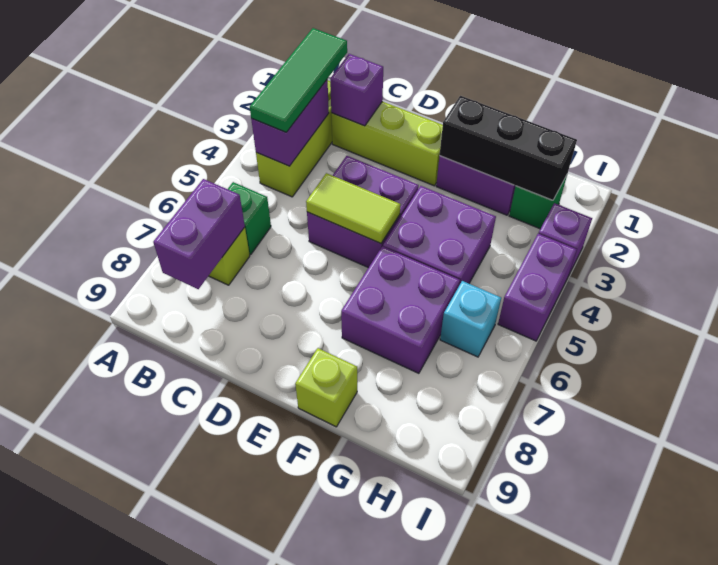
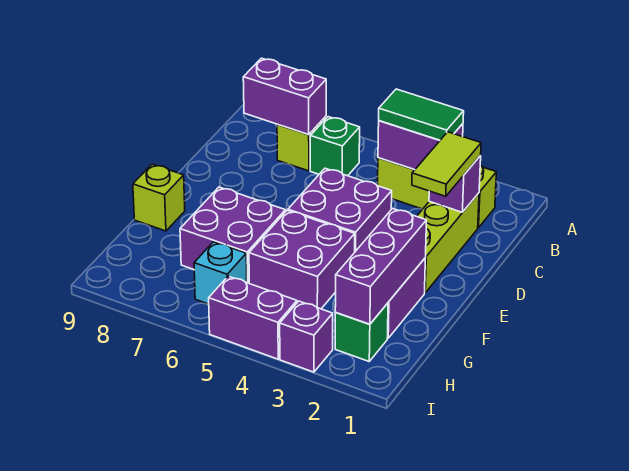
green tile B2:B4 level 3 -> green tile B3:B4 level 3
lime tile D5:E5 level 2 -> lime tile C2:D2 level 3
black brick F2:H2 level 2 -> purple brick F2:H2 level 2

